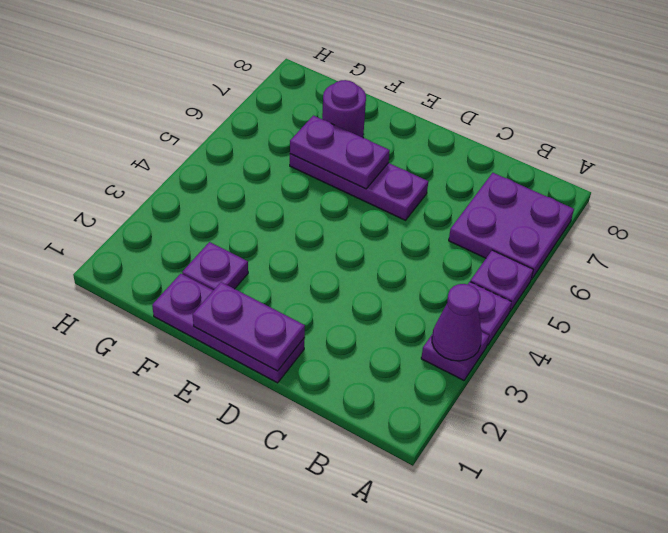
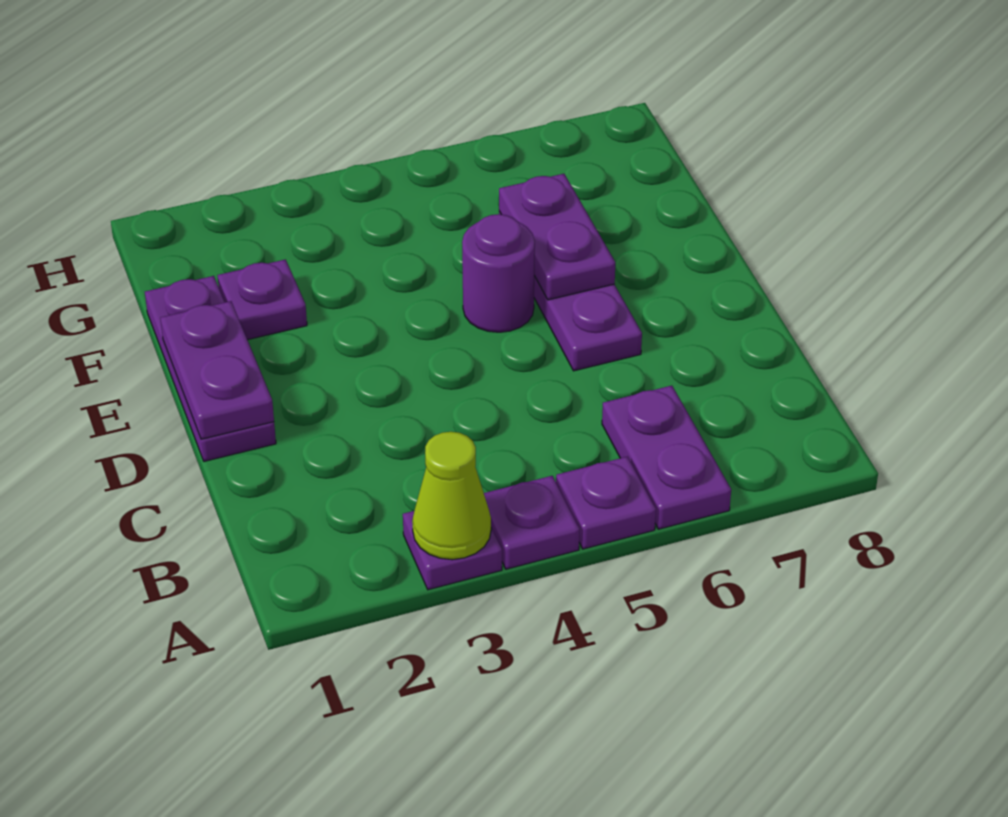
purple cone A3 level 2 -> lime cone A3 level 2
purple plate A6:B7 level 1 -> purple plate A6:B6 level 1
purple round brick F7 level 1 -> purple round brick E5 level 1

